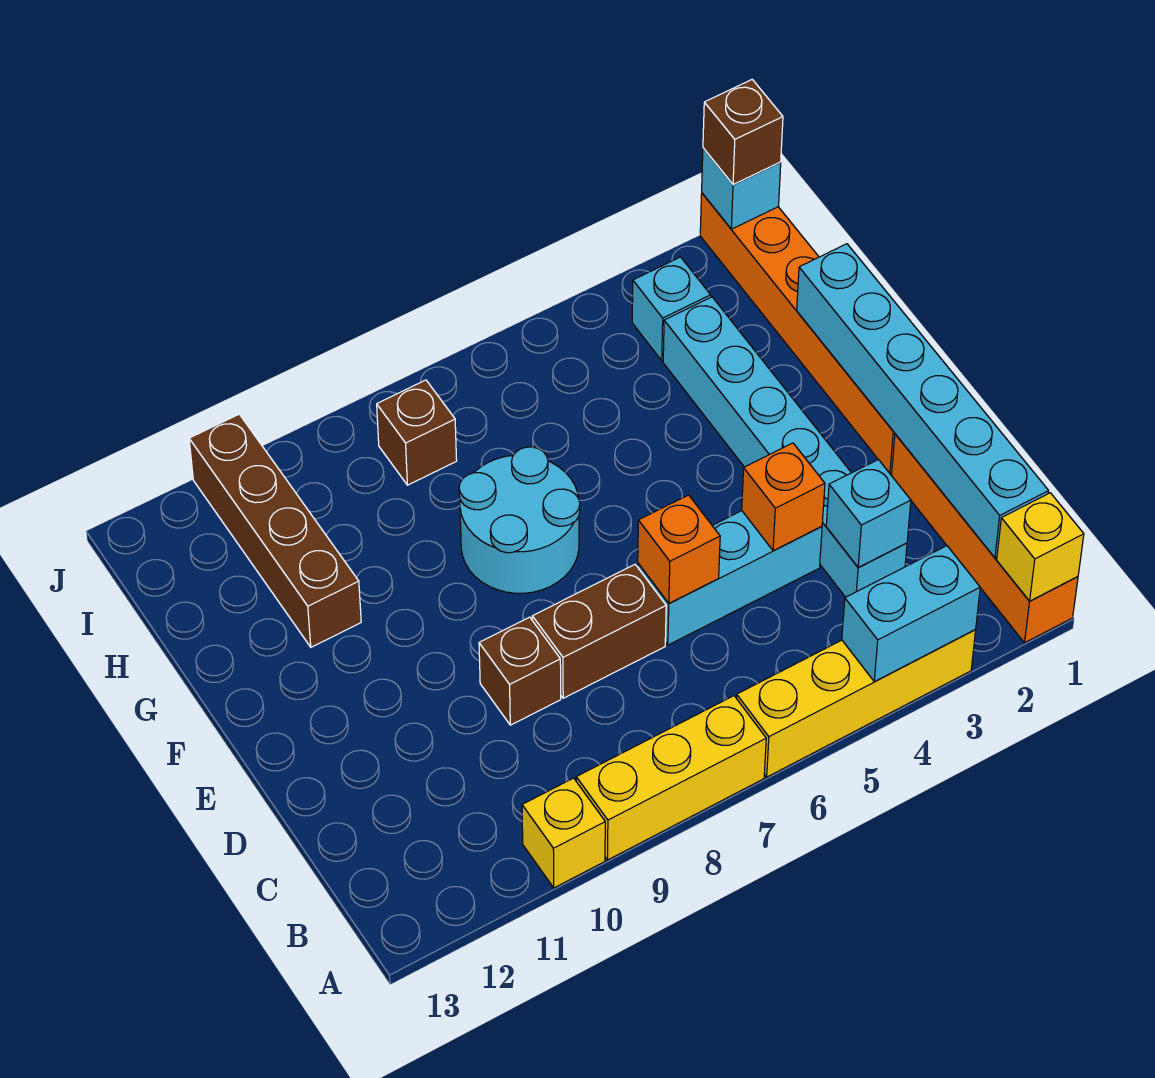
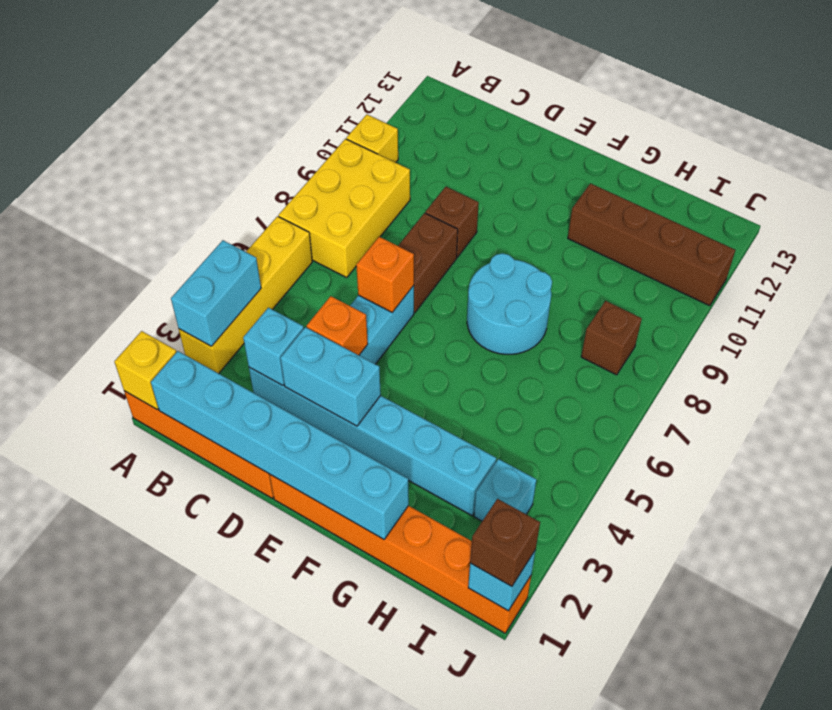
yellow brick A7:A9 level 1 -> yellow brick A7:B9 level 1
none -> cyan brick D3:E3 level 2

